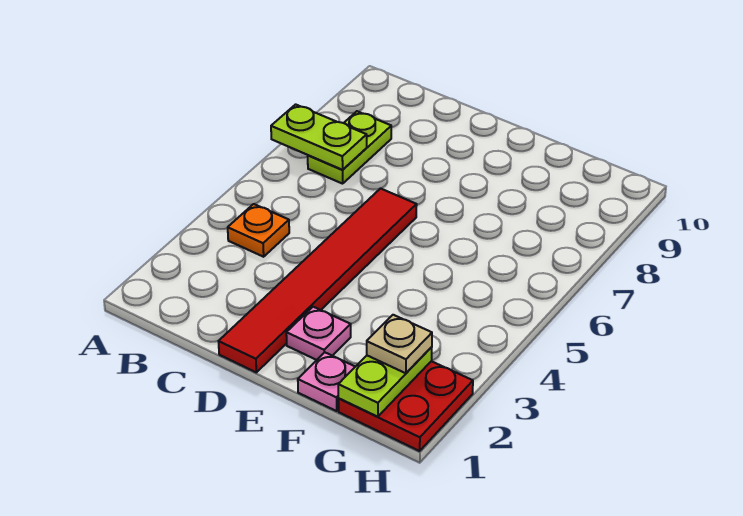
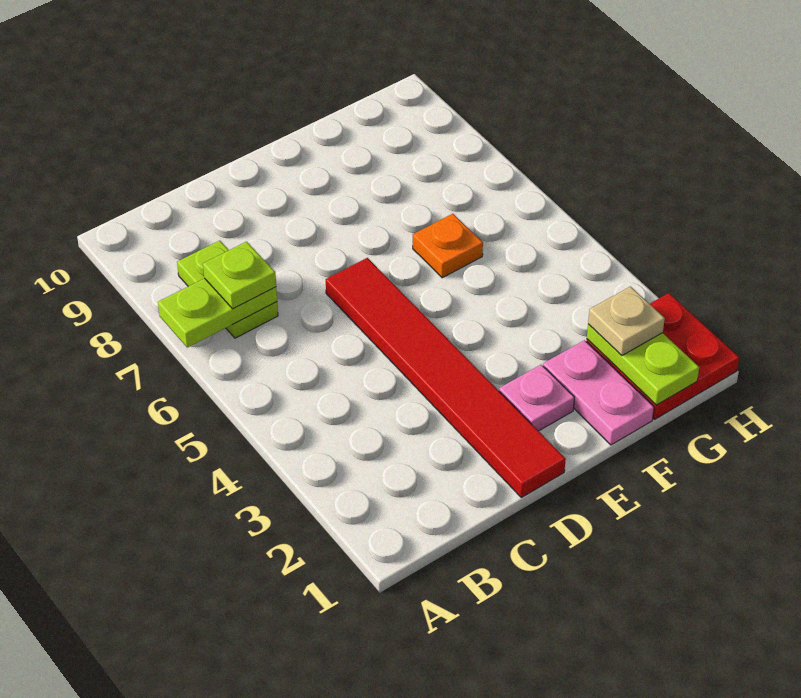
orange plate B4 level 1 -> orange plate F6 level 1
none -> lime plate B7 level 3
pink plate F1 level 1 -> pink plate F1:F2 level 1

